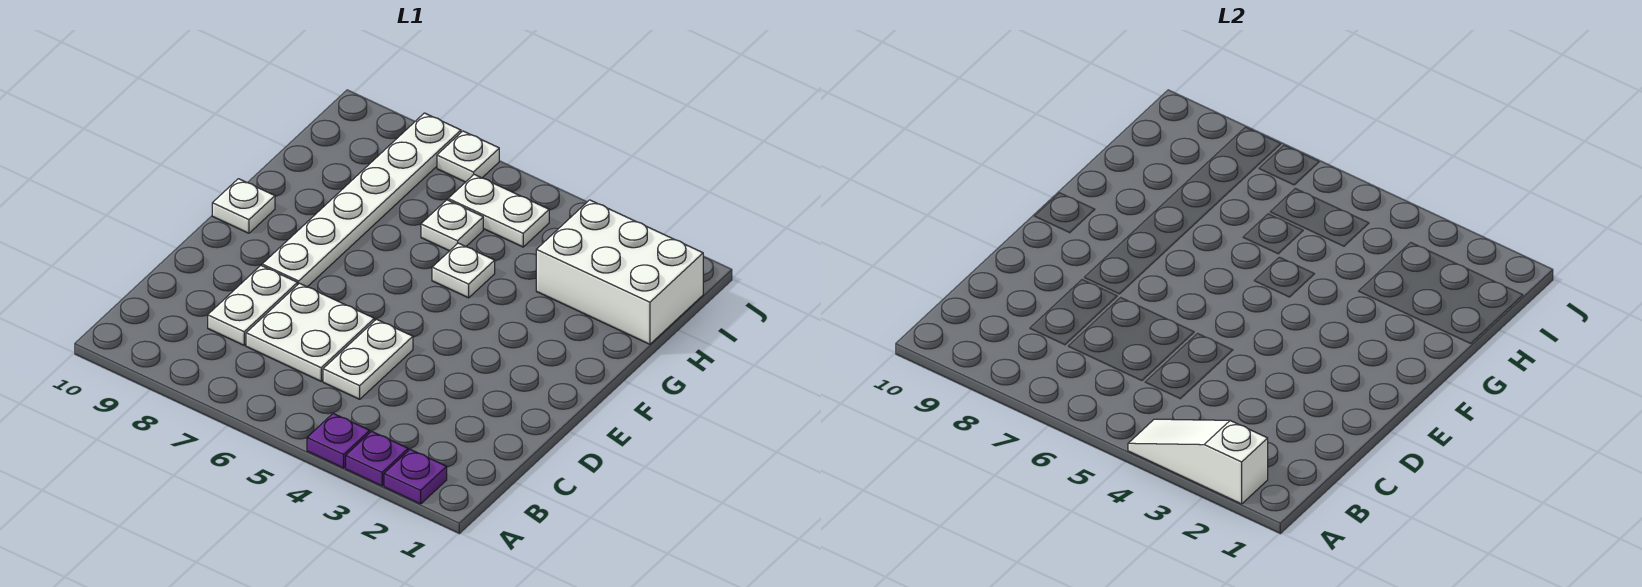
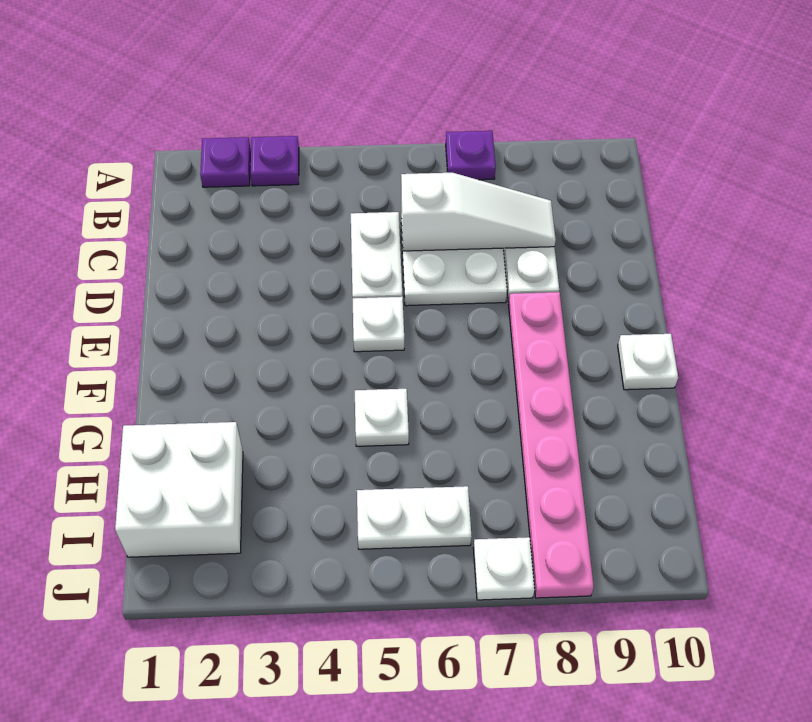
white slope A2:A4 level 2 top 2 -> white slope C6:C8 level 2 top 6
purple plate A4 level 1 -> purple plate A7 level 1
white plate E8:J8 level 1 -> pink plate E8:J8 level 1
white brick H1:I3 level 1 -> white brick H1:I2 level 1
white plate H6 level 1 -> white plate E5 level 1

